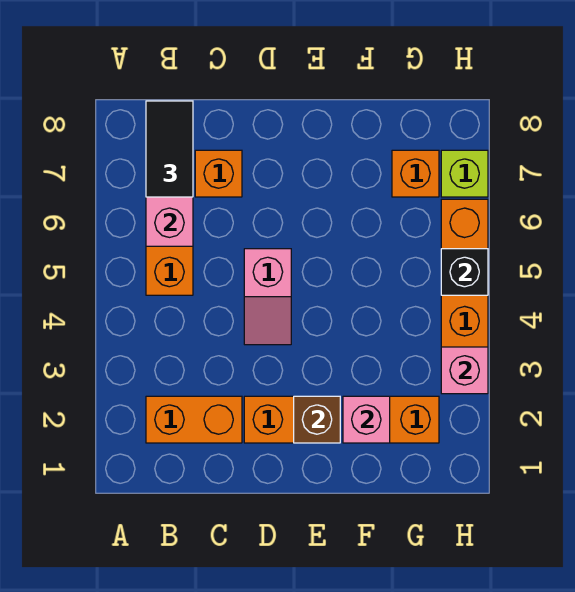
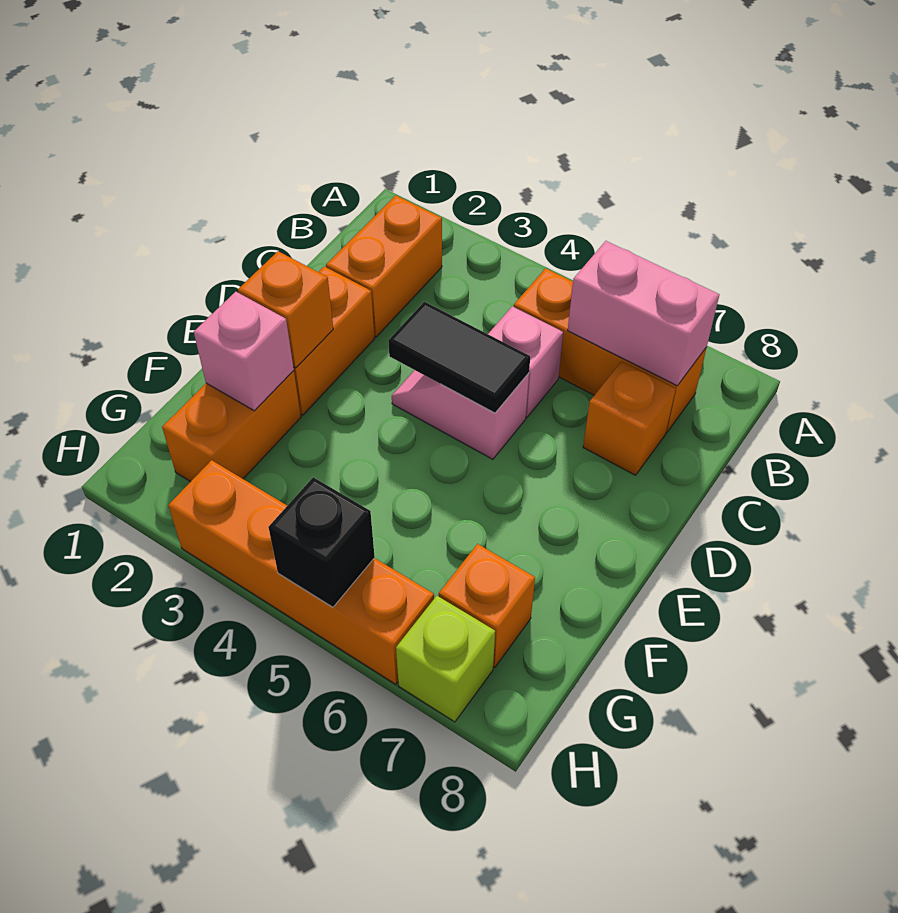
black tile B7:B8 level 3 -> black tile D4:D5 level 2
brown brick E2 level 2 -> orange brick E2 level 2
pink brick H3 level 2 -> pink brick C5 level 1

